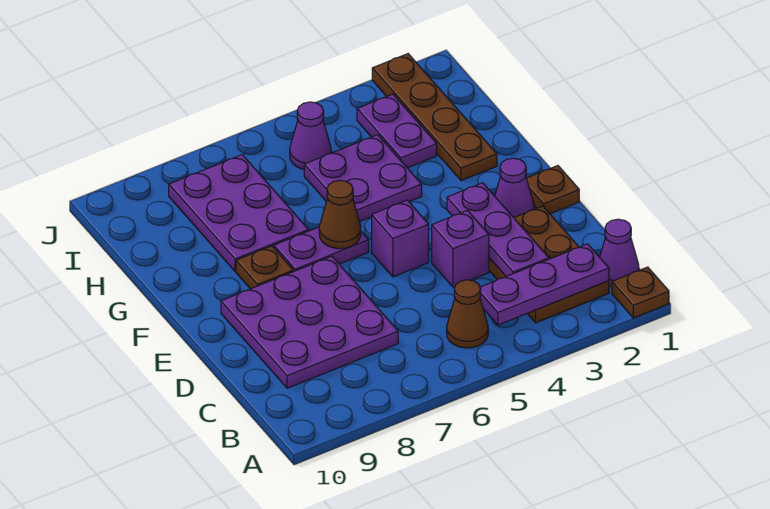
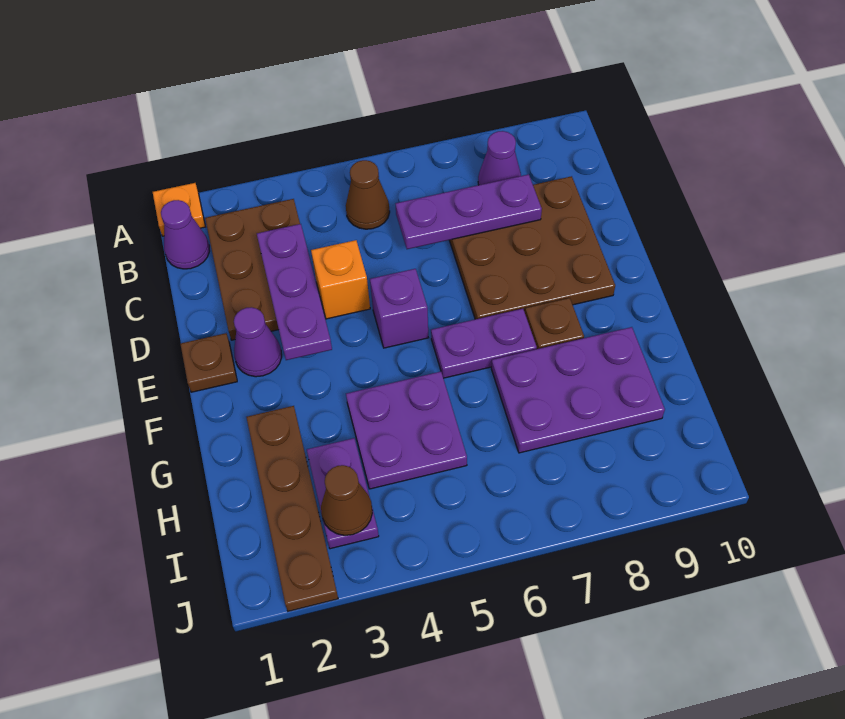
brown plate A1 level 1 -> orange plate A1 level 1
purple plate B2:B4 level 2 -> purple plate C6:C8 level 2
purple plate C7:E9 level 1 -> brown plate C7:E9 level 1
purple brick D4 level 1 -> orange brick D4 level 1
brown cone F6 level 2 -> brown cone I3 level 2
purple plate G7:I8 level 1 -> purple plate G7:H9 level 1
purple cone I5 level 1 -> purple cone B8 level 1

